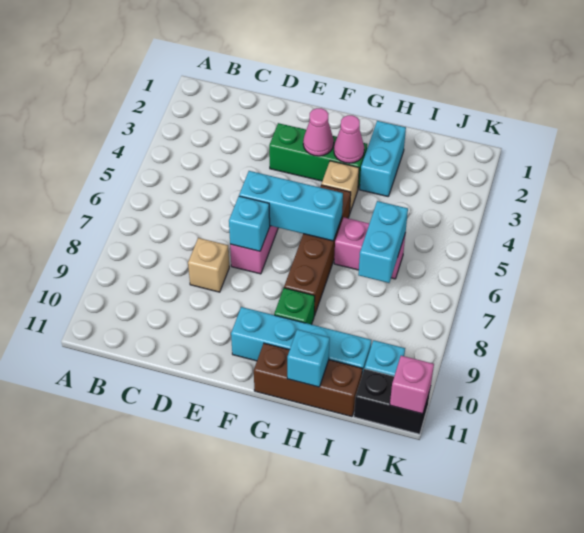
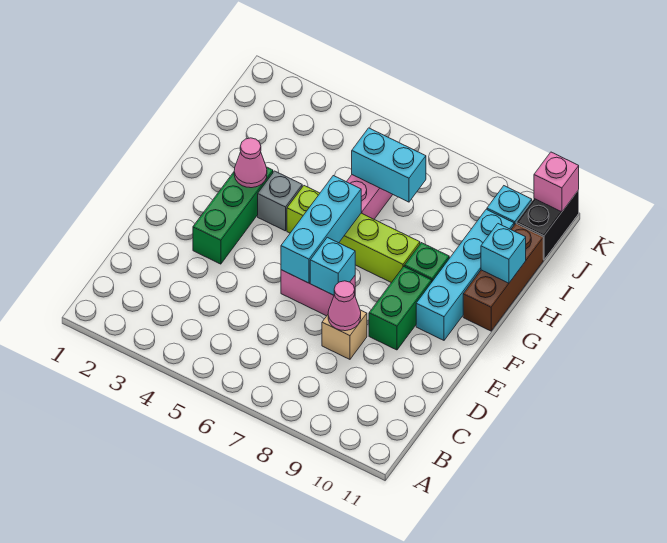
none -> green brick E9:F9 level 1
pink cone F3 level 2 -> pink cone D8 level 2
tan brick G4 level 1 -> grey brick G4 level 1
brown brick G5:G8 level 1 -> lime brick G5:G8 level 1
cyan brick H2:H3 level 1 -> none

